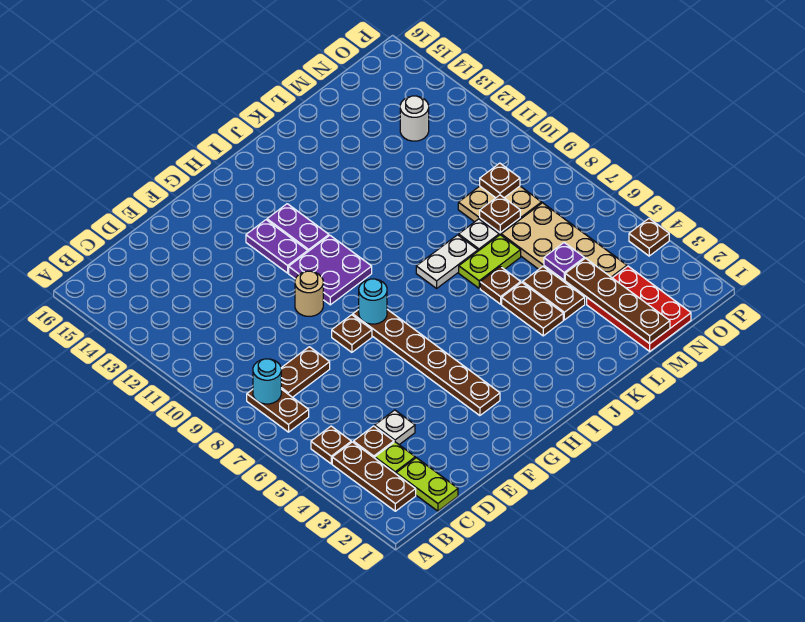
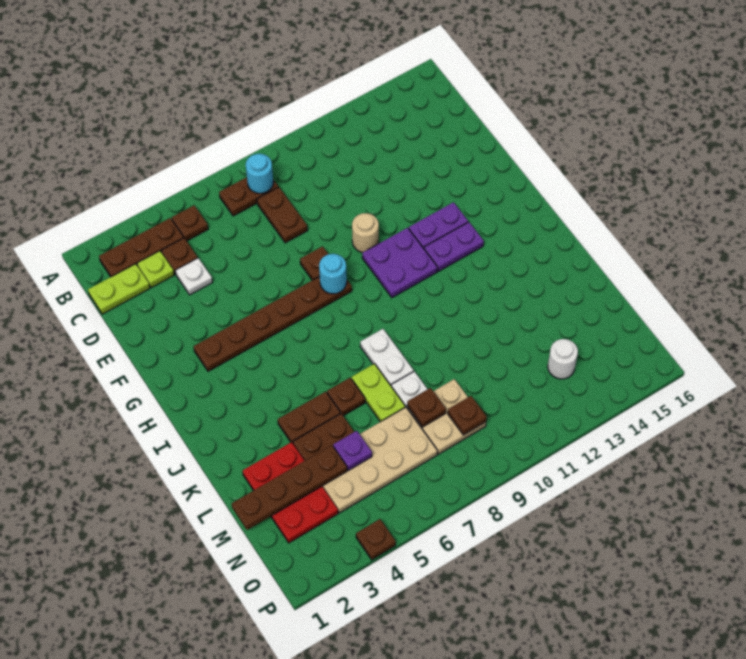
red plate M1:N3 level 1 -> red plate L2:N3 level 1

